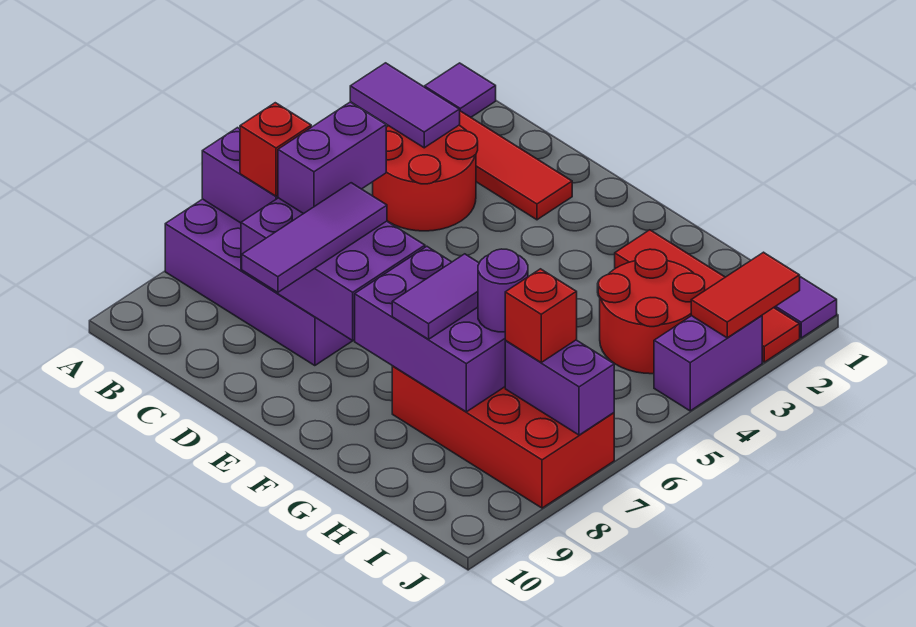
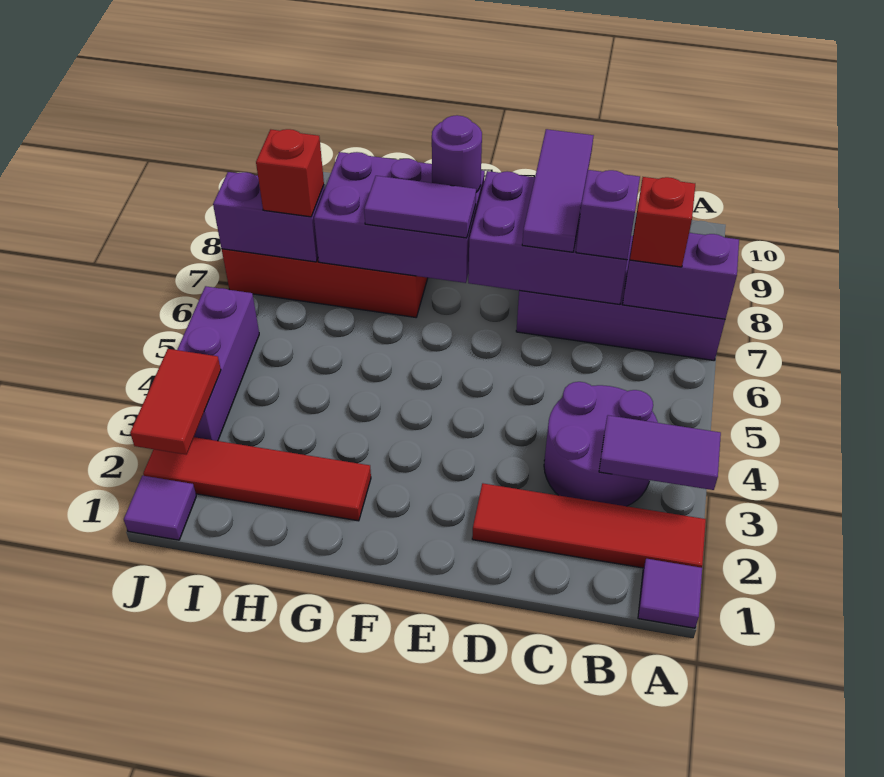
red round brick B3:C4 level 1 -> purple round brick B3:C4 level 1
purple brick C6:C7 level 3 -> purple brick C7 level 3
purple tile G7:G8 level 3 -> purple tile F7:G7 level 3
red round brick H3:I4 level 1 -> none
purple round brick H7 level 3 -> purple round brick F8 level 3
purple brick J3:J4 level 1 -> purple brick J3:J5 level 1

